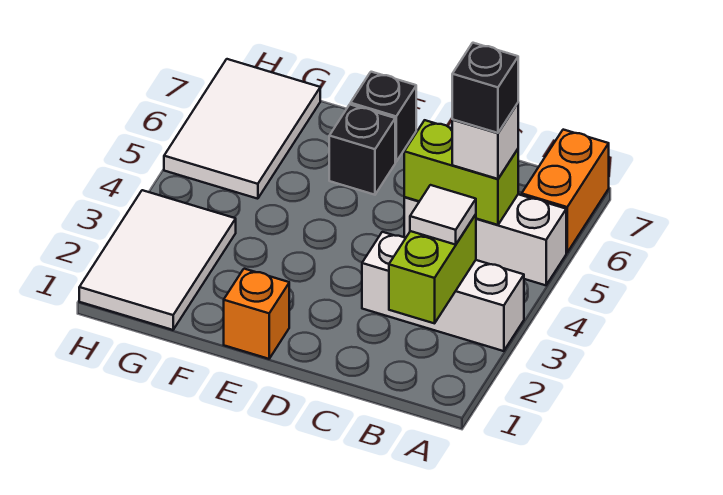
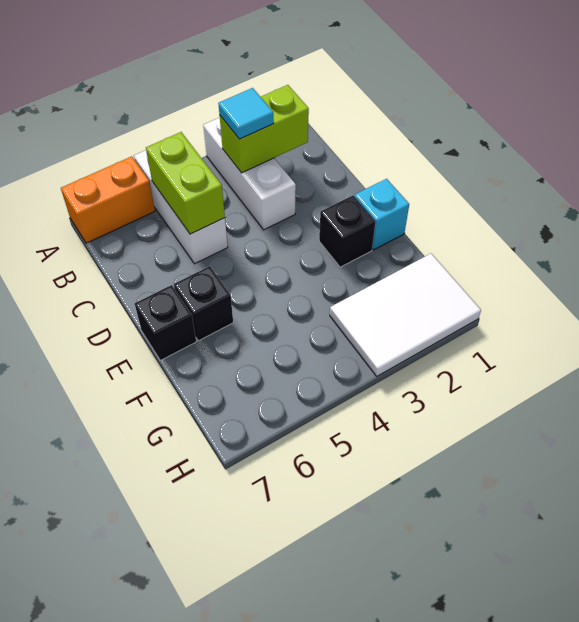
white tile B3 level 3 -> cyan tile B3 level 3
white brick B5 level 3 -> none
black brick B5 level 4 -> black brick E2 level 1
orange brick E1 level 1 -> cyan brick E1 level 1
white tile G5:H7 level 1 -> none

